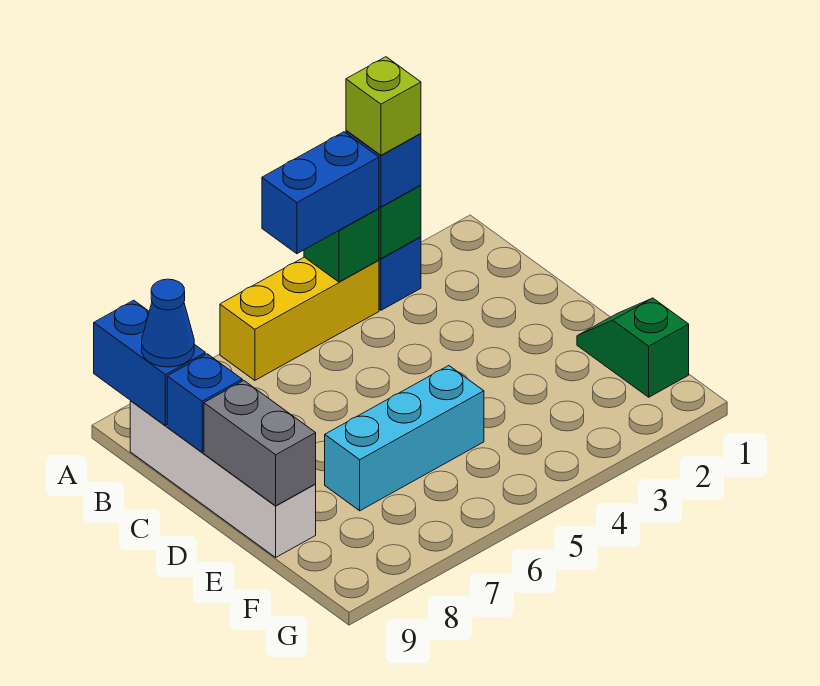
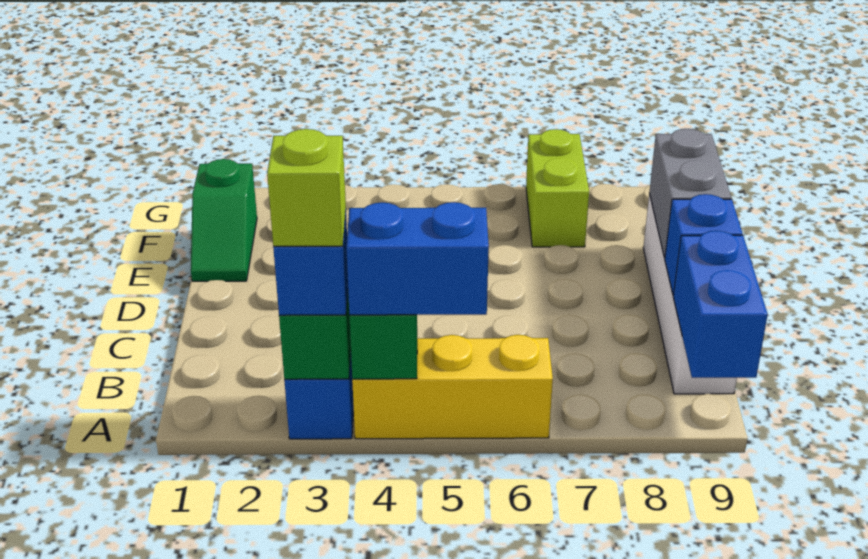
blue cone B9 level 3 -> none
cyan brick E5:E7 level 1 -> none
none -> lime brick F7:G7 level 1

